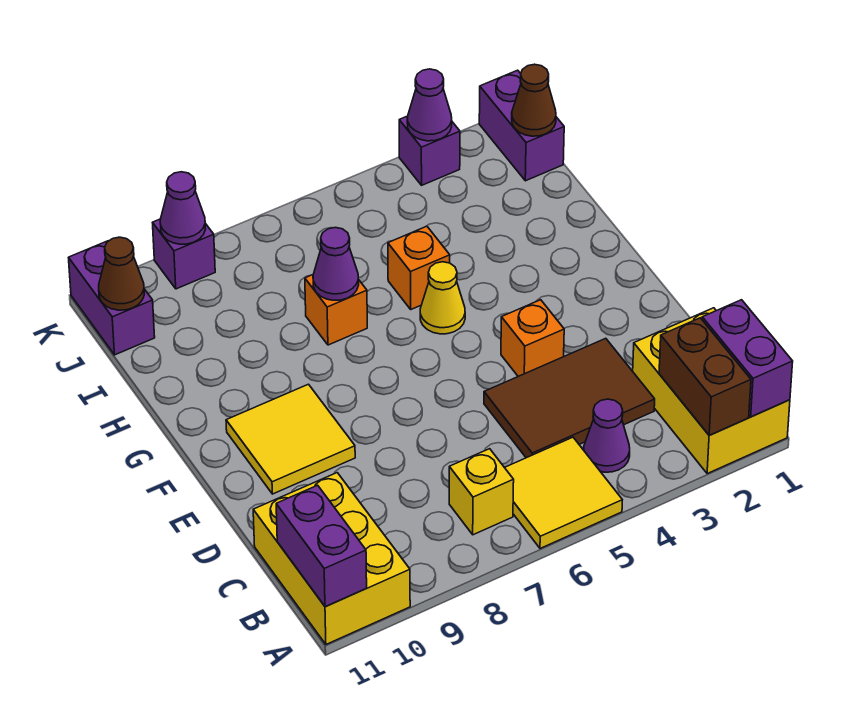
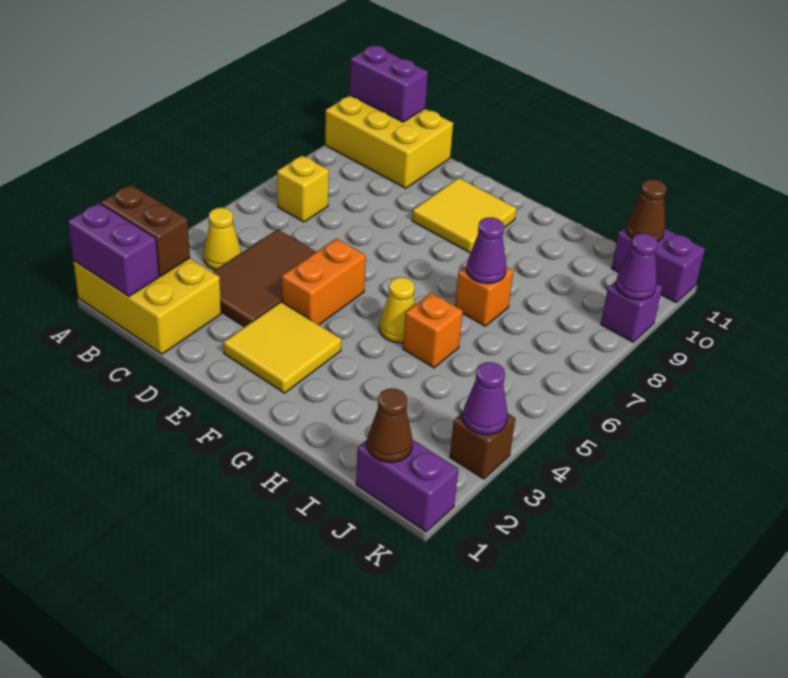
yellow tile A5:B6 level 1 -> yellow tile E2:F3 level 1
purple cone B4 level 1 -> yellow cone B4 level 1
orange brick E4 level 1 -> orange brick E4:E5 level 1
purple brick K3 level 1 -> brown brick K3 level 1

